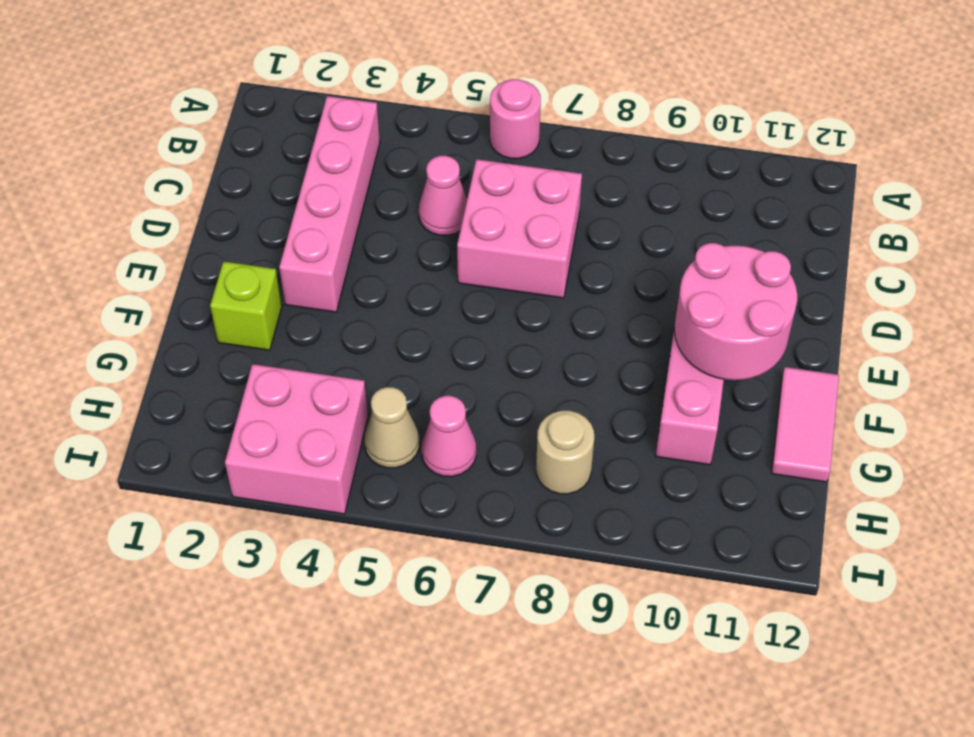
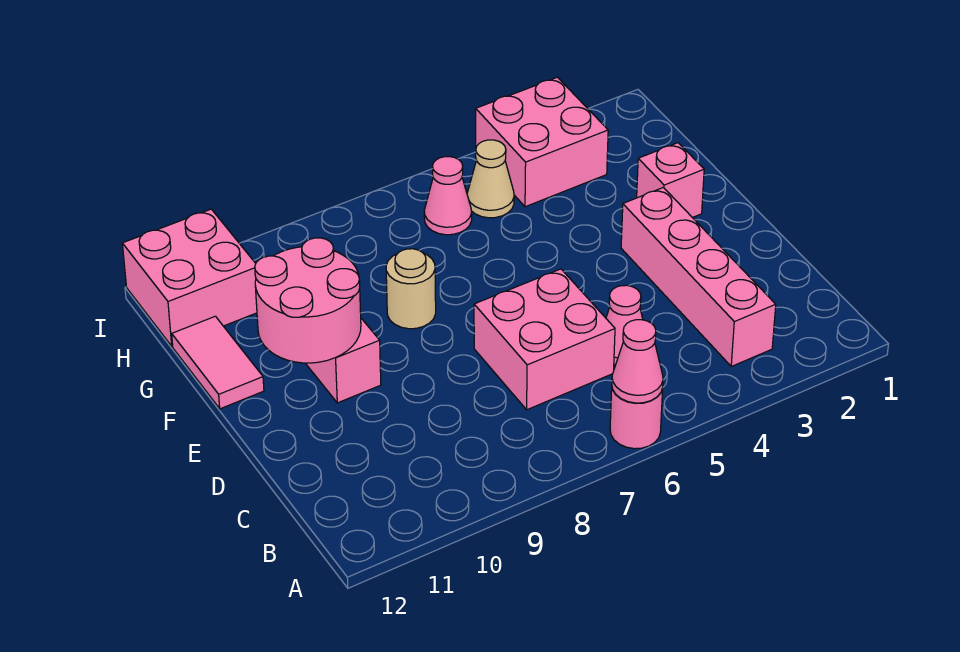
none -> pink cone A6 level 2
lime brick F2 level 1 -> pink brick F2 level 1
tan round brick H8 level 1 -> tan round brick F8 level 1
none -> pink brick H11:I12 level 1

